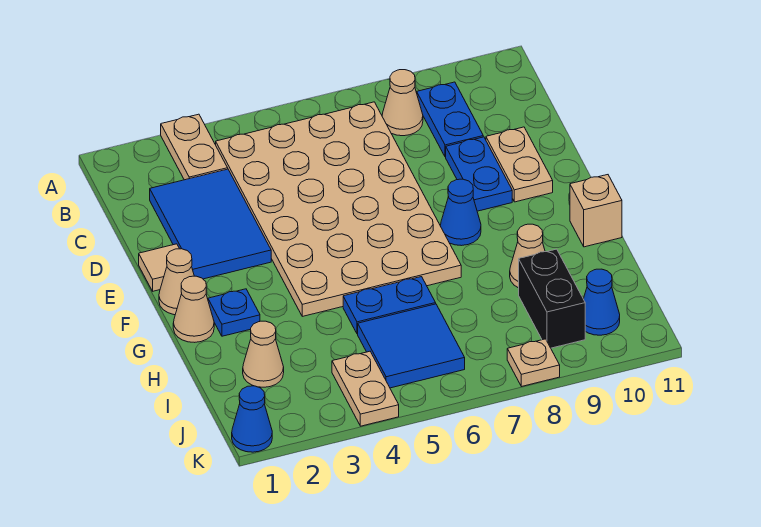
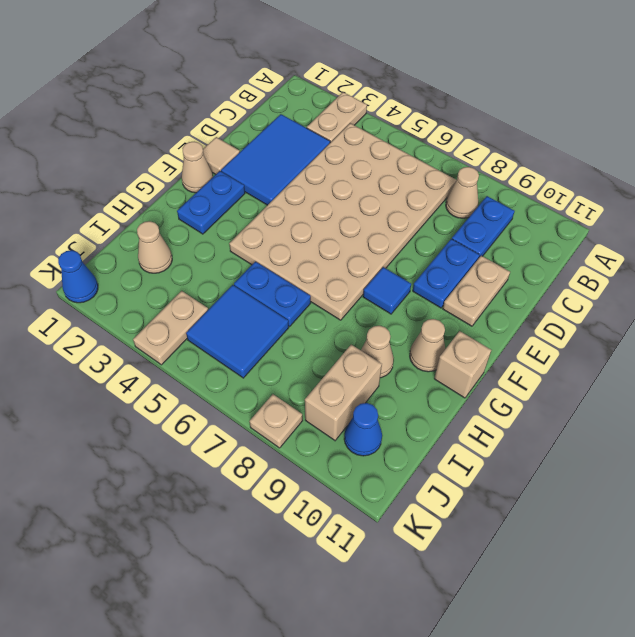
blue cone F8 level 1 -> blue tile F8 level 1
tan cone G1 level 1 -> tan cone G10 level 1
blue plate G2 level 1 -> blue plate F2:G2 level 1
black brick I9:J9 level 1 -> tan brick I9:J9 level 1

